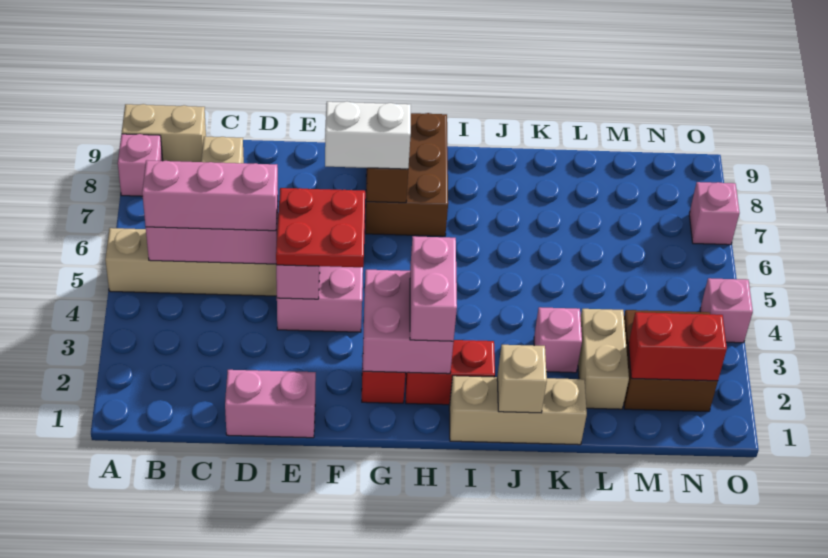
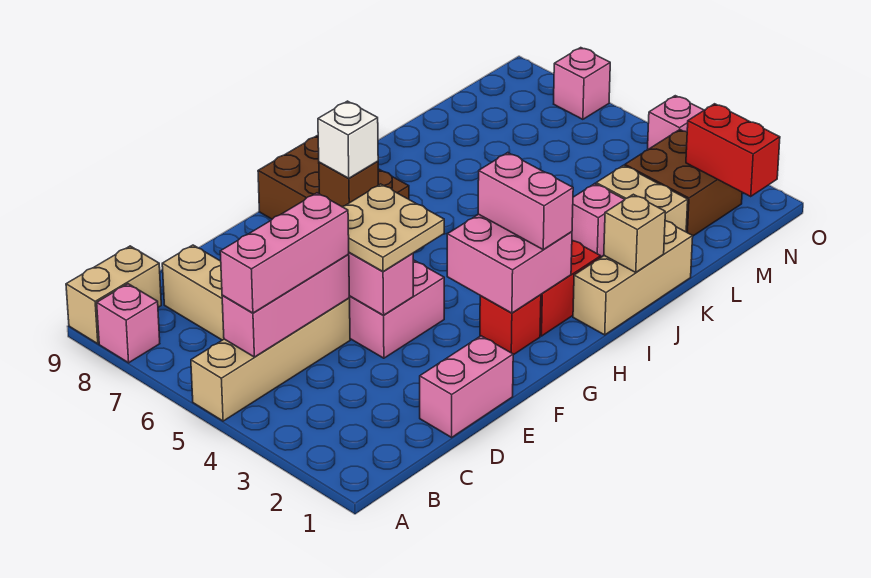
red plate E4:F5 level 3 -> tan plate E4:F5 level 3
white brick F7:G7 level 3 -> white brick G7 level 3
red brick M2:N2 level 2 -> red brick N1:N2 level 2

